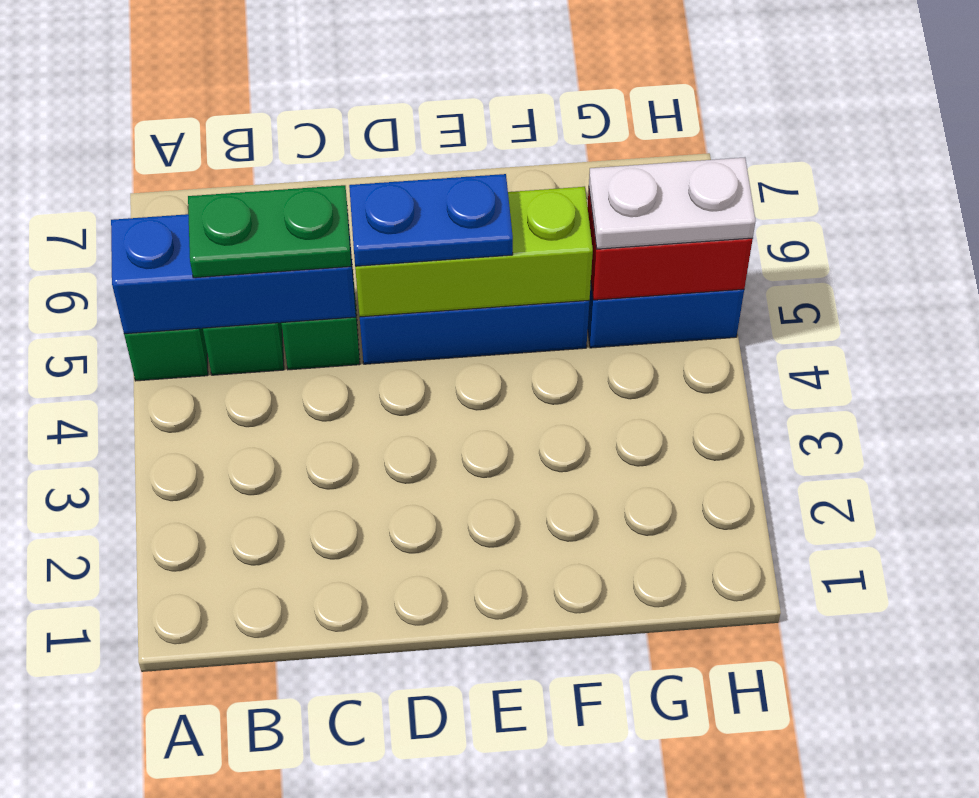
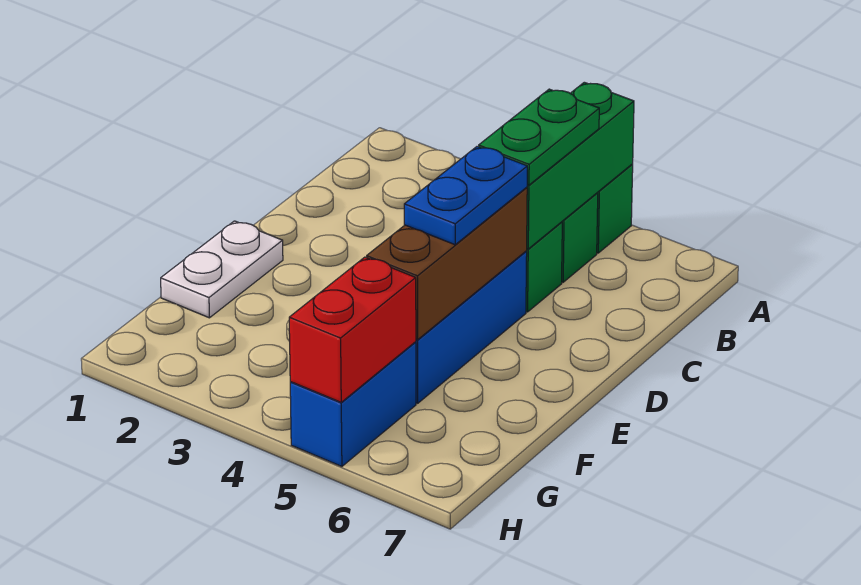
blue brick A5:C5 level 2 -> green brick A5:C5 level 2
lime brick D5:F5 level 2 -> brown brick D5:F5 level 2
white plate G5:H5 level 3 -> white plate E1:F1 level 1

